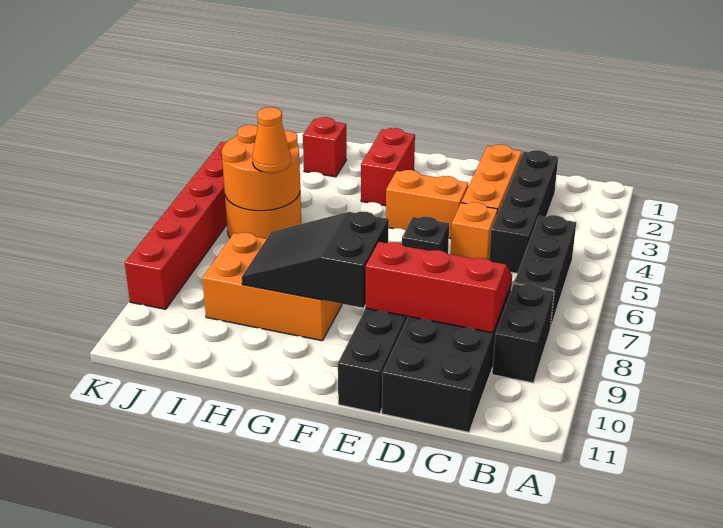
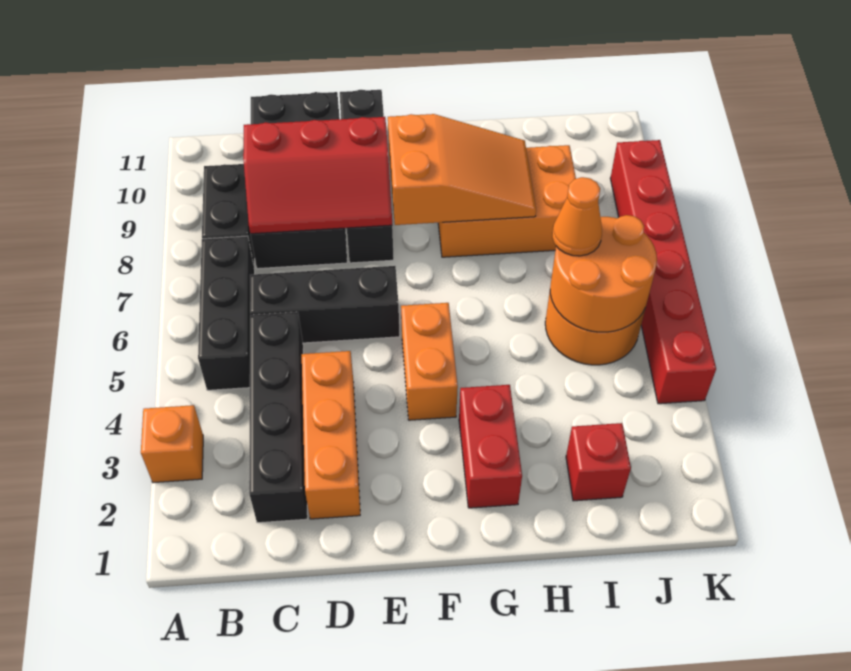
orange brick D5 level 1 -> orange brick A3 level 1
orange brick E4:F4 level 1 -> orange brick F4:F5 level 1
black brick E6 level 1 -> black brick C6:E6 level 1
black slope F8:H9 level 2 top F -> orange slope F8:H9 level 2 top F

